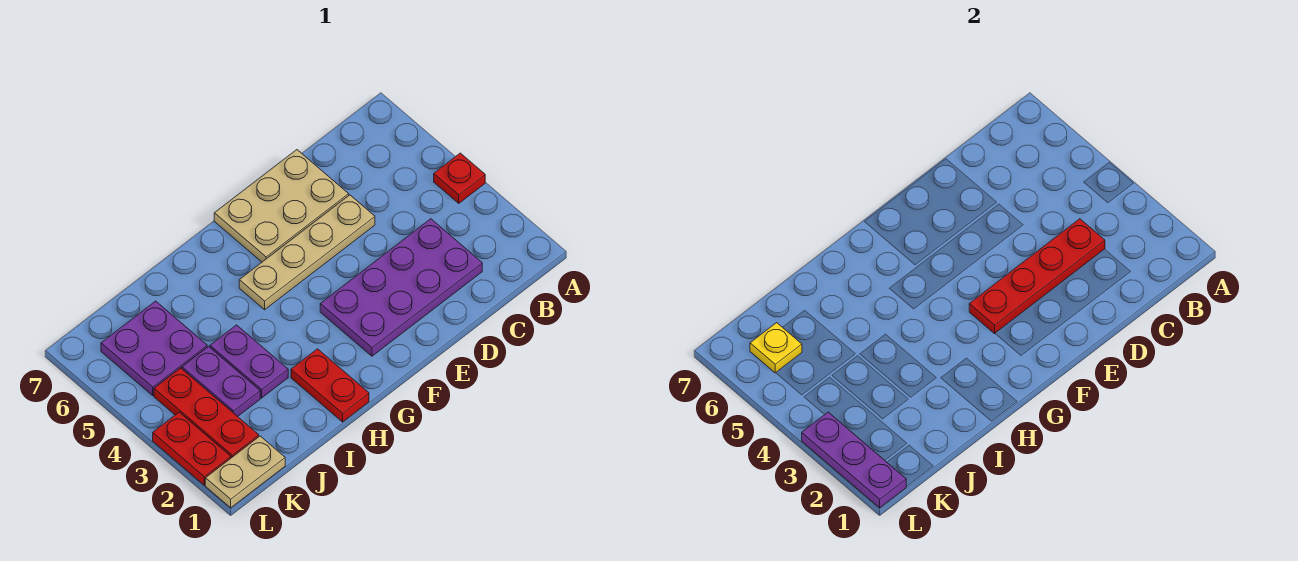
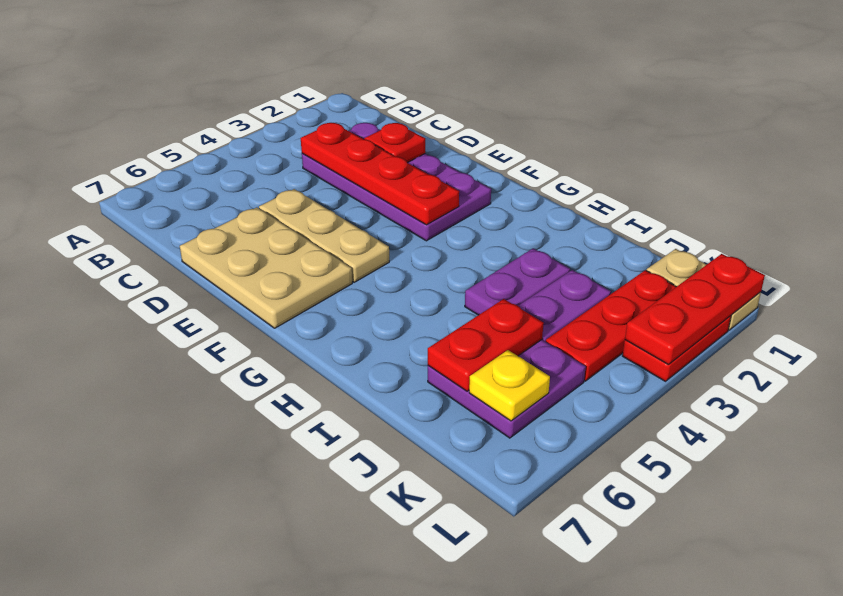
red plate A4 level 1 -> red plate D2 level 2
tan plate D5:G5 level 1 -> tan plate D5:F5 level 1
red plate H1:H2 level 1 -> red plate J5:J6 level 2
purple plate L1:L3 level 2 -> red plate L1:L3 level 2

